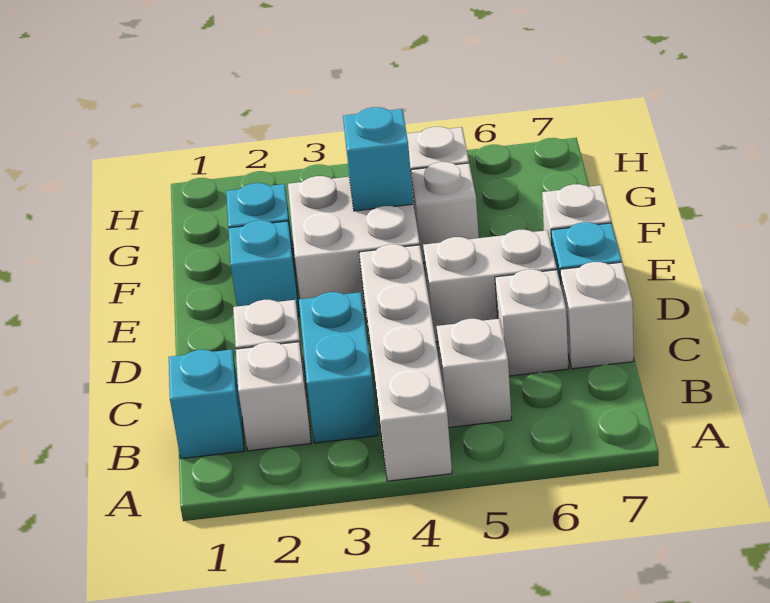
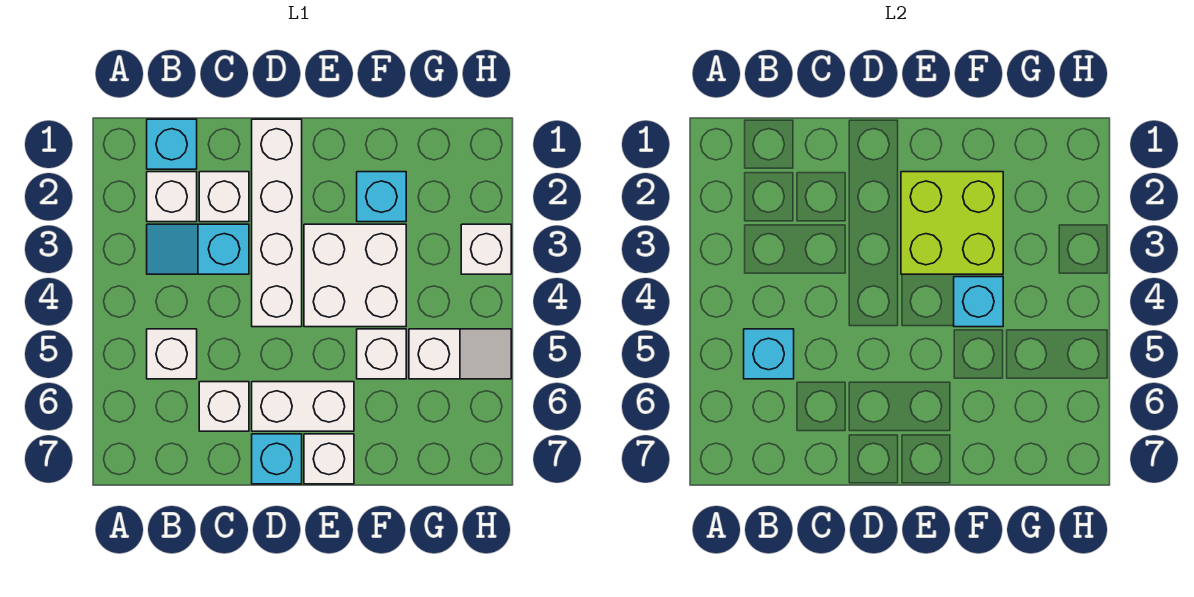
white brick A4:D4 level 1 -> white brick D1:D4 level 1
cyan brick B3:C3 level 1 -> cyan slope B3:C3 level 1 top C
white brick C7 level 1 -> white brick H3 level 1
white brick D5:D6 level 1 -> white brick D6:E6 level 1
cyan brick E2 level 1 -> cyan brick B5 level 2
none -> lime brick E2:F3 level 2

